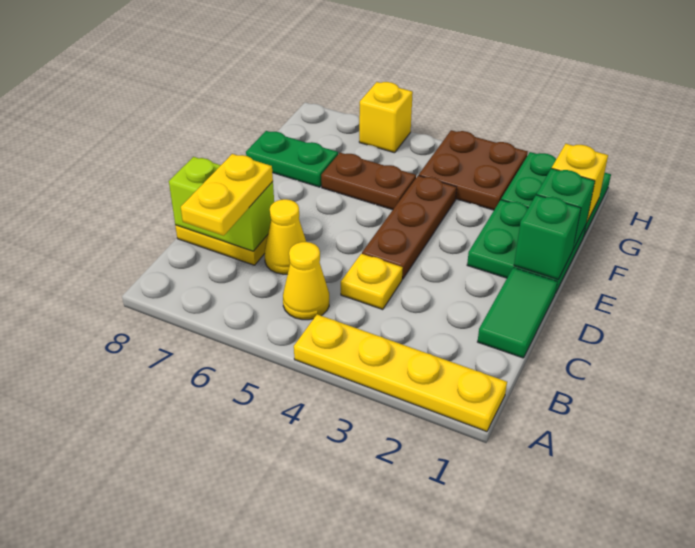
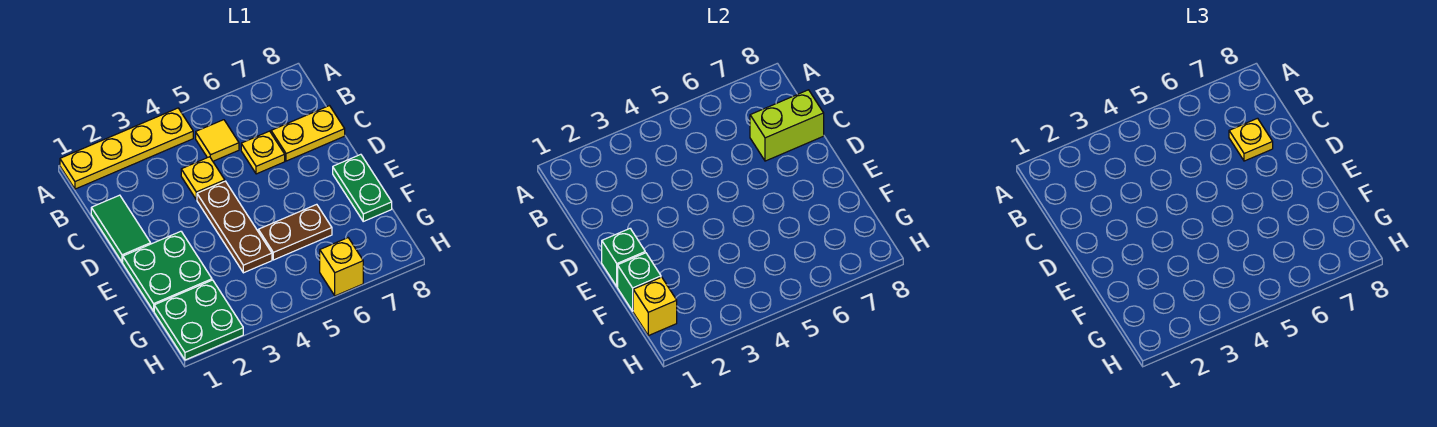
yellow cone B5 level 1 -> yellow tile B5 level 1
yellow plate B7:C7 level 3 -> yellow plate C7 level 3
yellow cone C6 level 1 -> yellow plate C6 level 1
green plate F7:F8 level 1 -> green plate E8:F8 level 1
brown plate G3:H4 level 1 -> none

